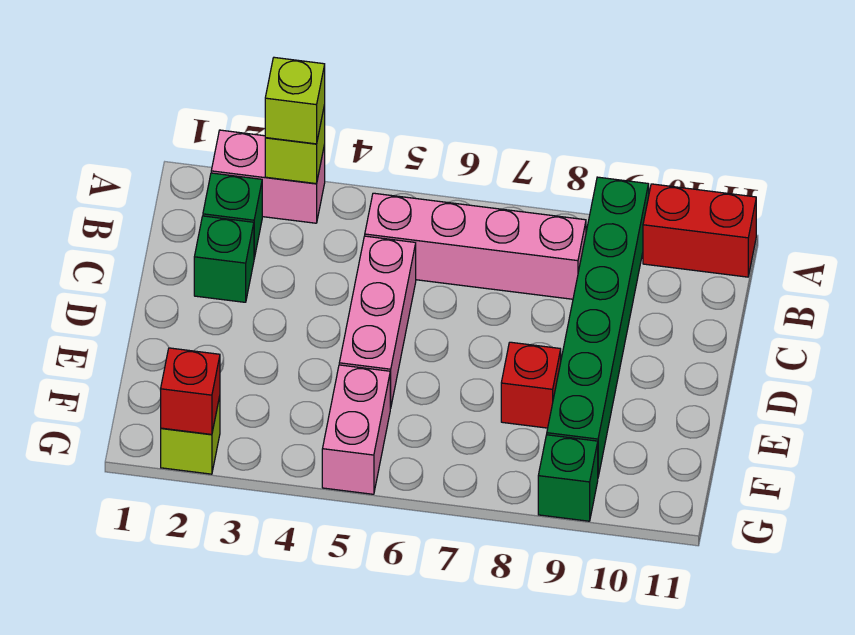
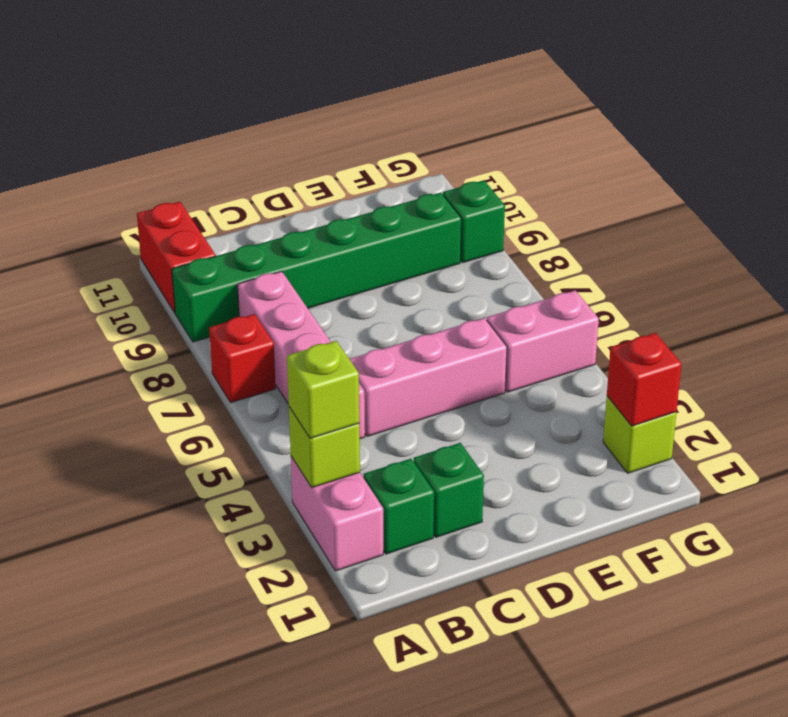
red brick E8 level 1 -> red brick A7 level 1

